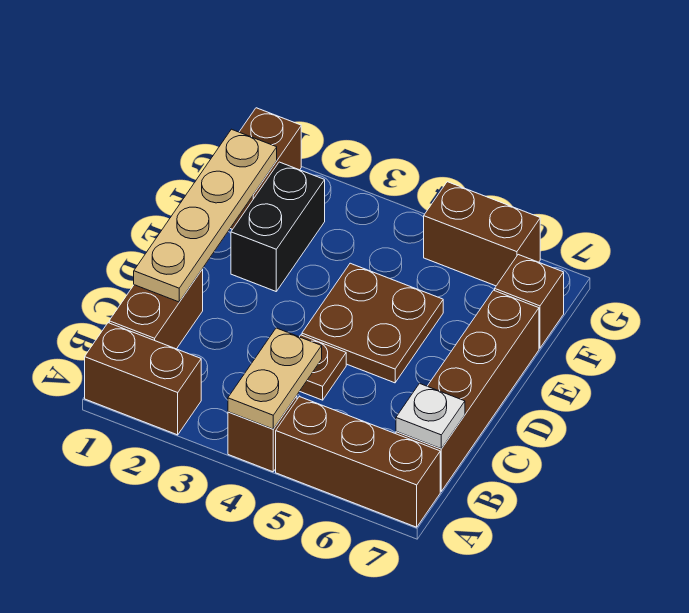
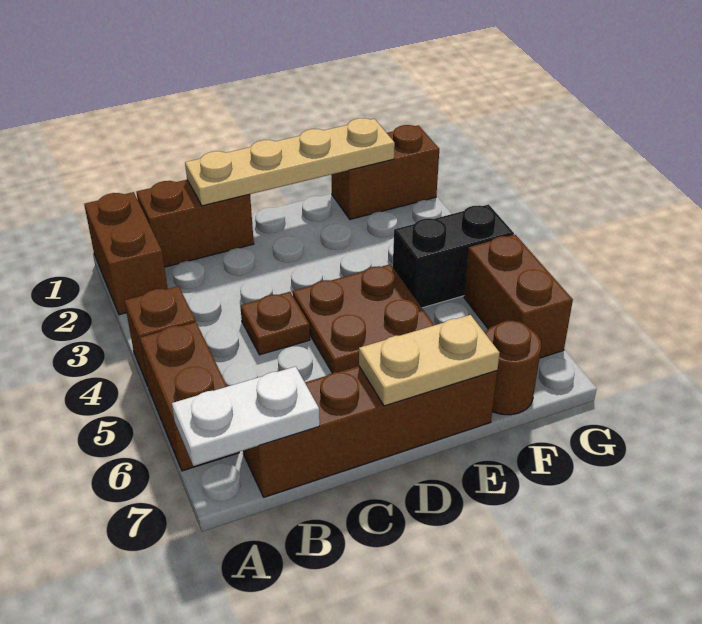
tan plate A4:B4 level 2 -> tan plate D7:E7 level 2
brown brick A5:A7 level 1 -> brown brick A5:A6 level 1
white plate B7 level 2 -> white plate A7:B7 level 2
black brick E2:F2 level 1 -> black brick F4:G4 level 1
brown brick F7 level 1 -> brown round brick F7 level 1

